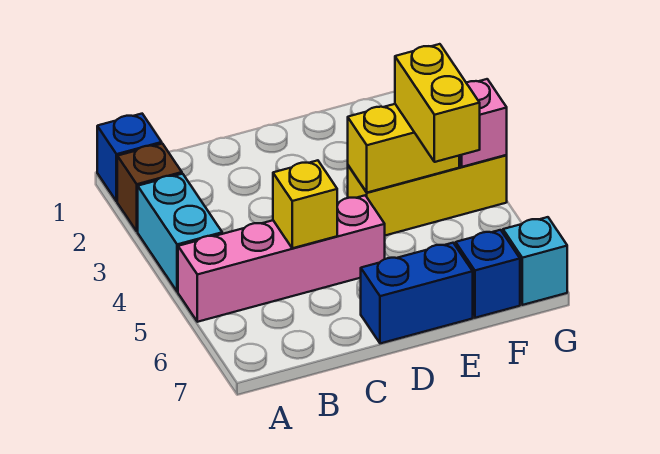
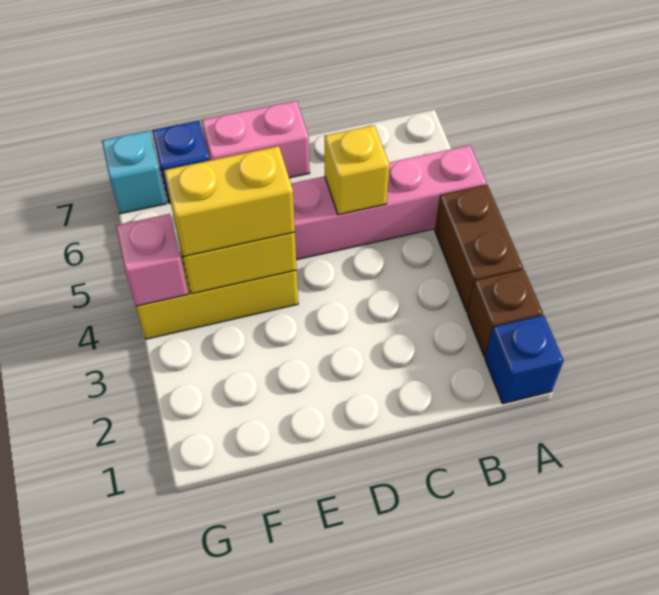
cyan brick A3:A4 level 1 -> brown brick A3:A4 level 1
blue brick D7:E7 level 1 -> pink brick D7:E7 level 1
yellow brick F4:F5 level 3 -> yellow brick E4:F4 level 3

